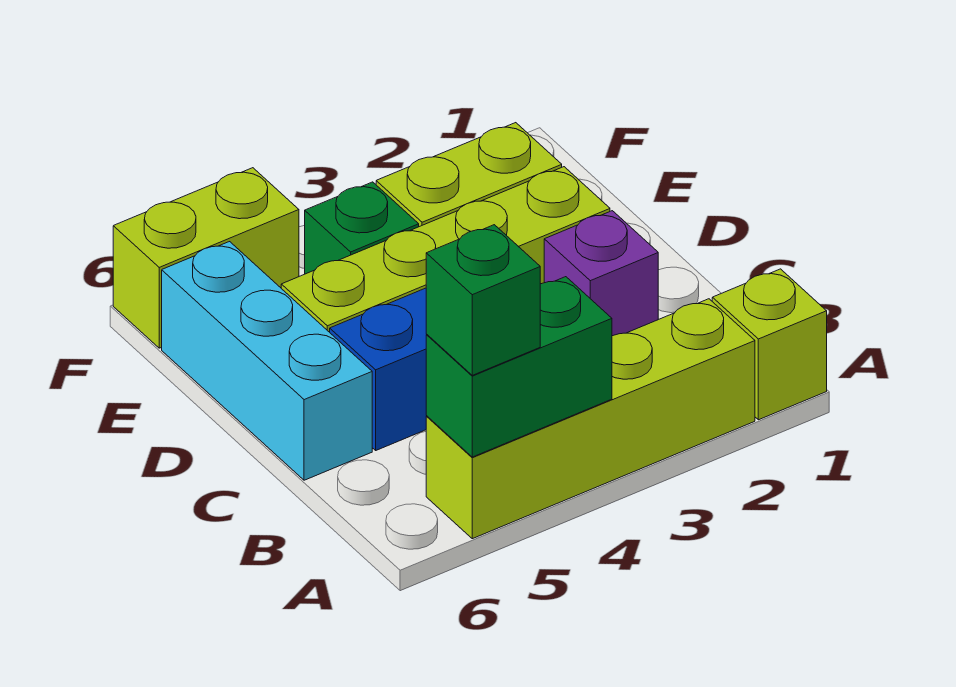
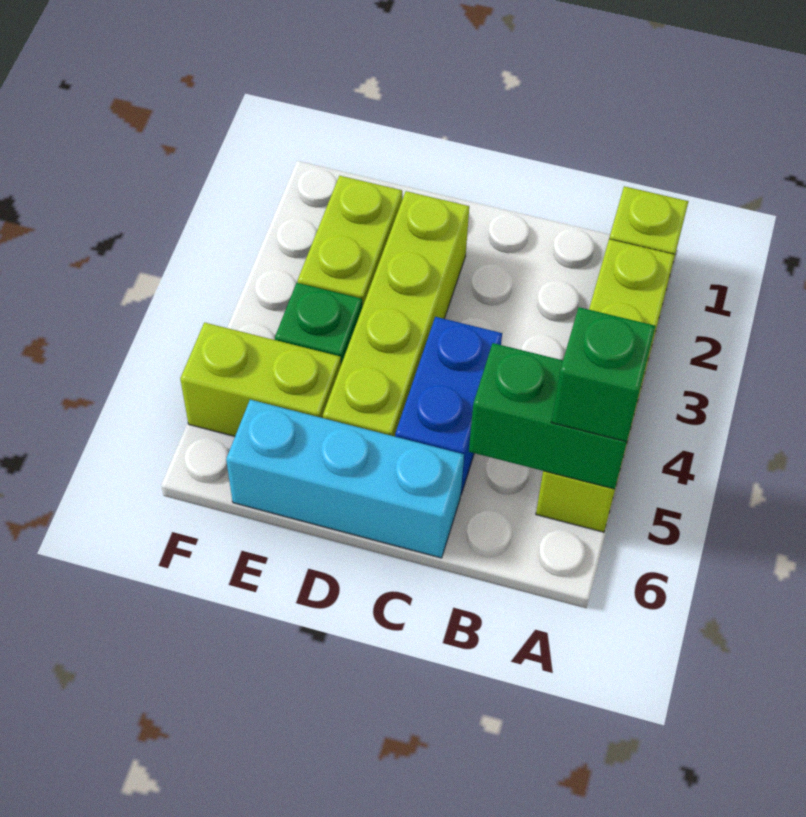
green brick A4:A5 level 2 -> green brick A5:B5 level 2
purple brick C2 level 1 -> none
lime brick F5:F6 level 1 -> lime brick E5:F5 level 1

